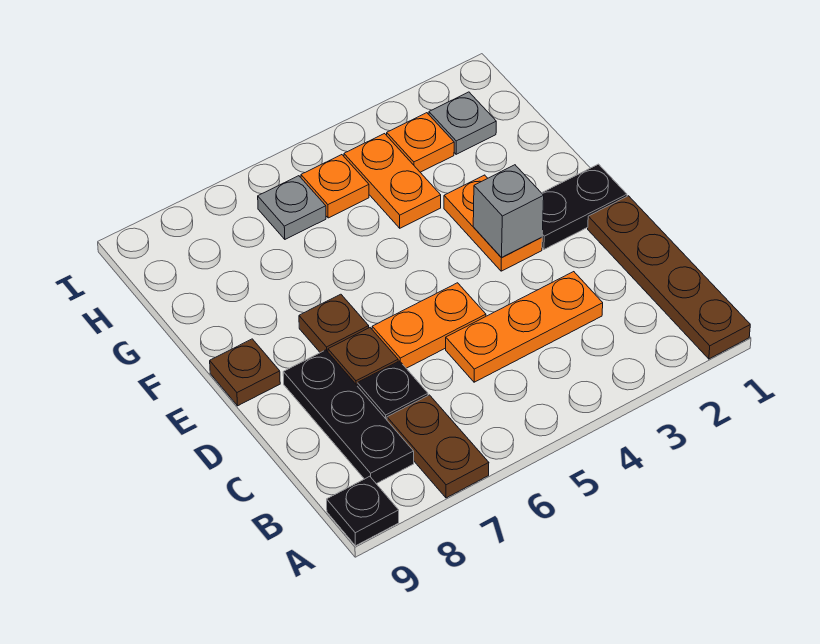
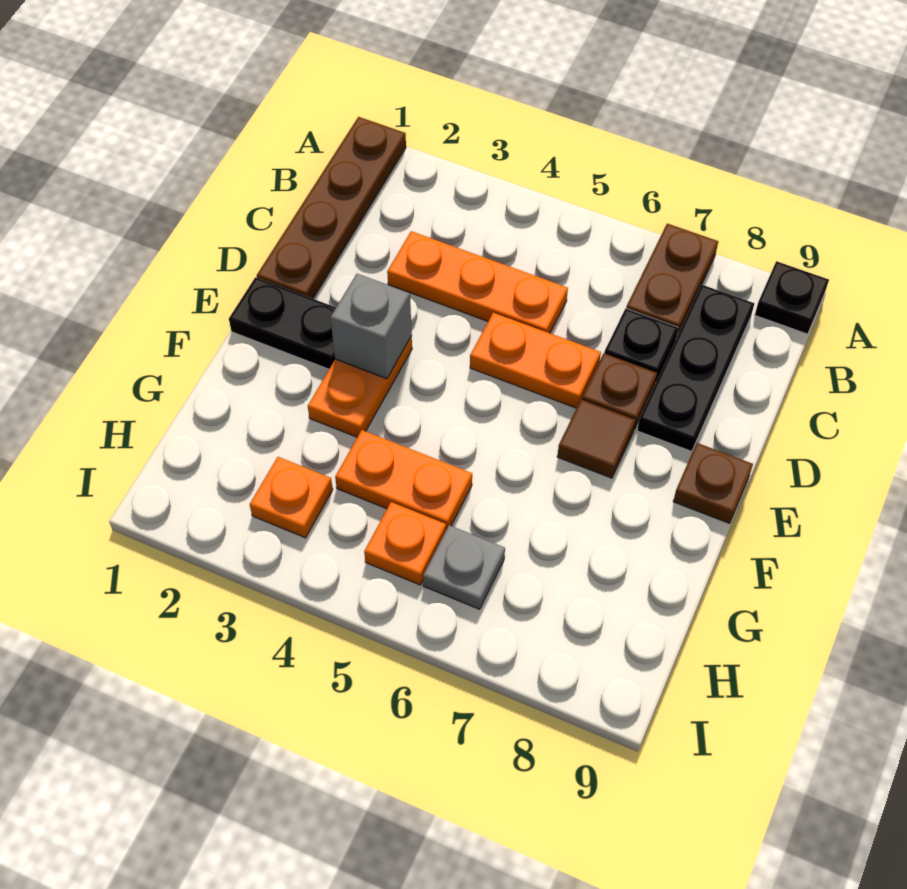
brown plate E7 level 1 -> brown tile E7 level 1
orange plate G4:H4 level 1 -> orange plate G4:G5 level 1
grey plate H2 level 1 -> none

